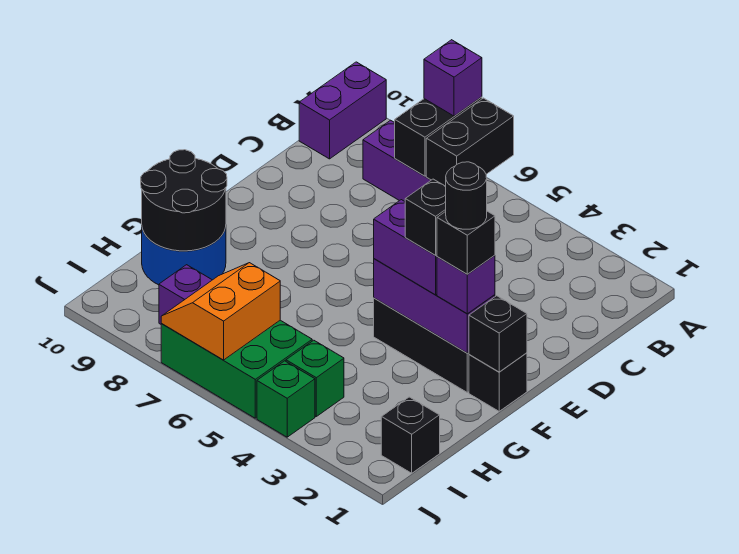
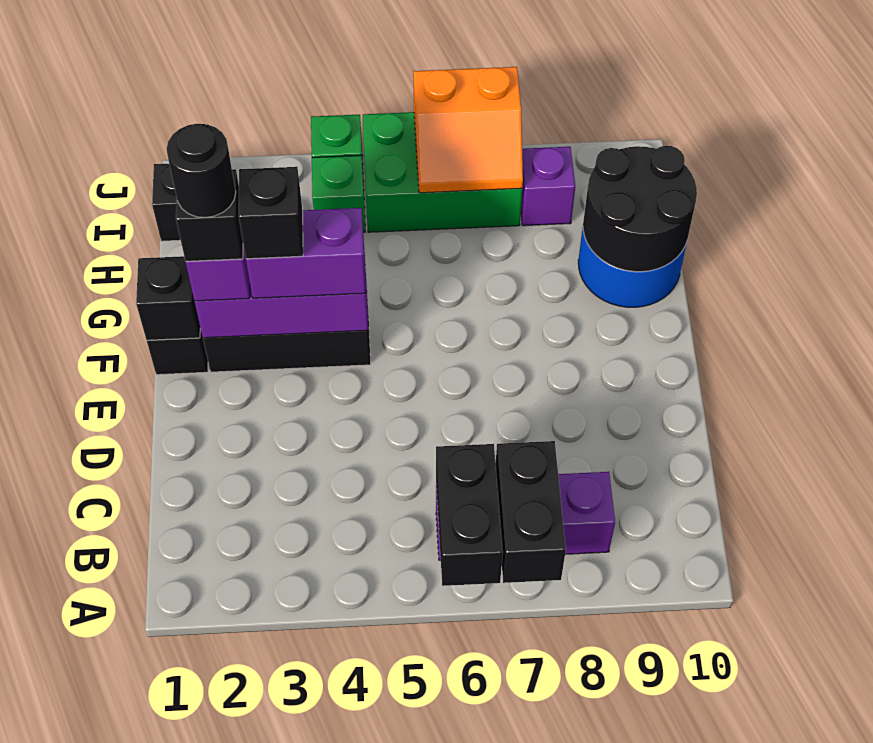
purple brick A7 level 3 -> none
purple brick A10:B10 level 1 -> none
orange slope I6:J7 level 2 top 6 -> orange slope I6:J7 level 2 top J

